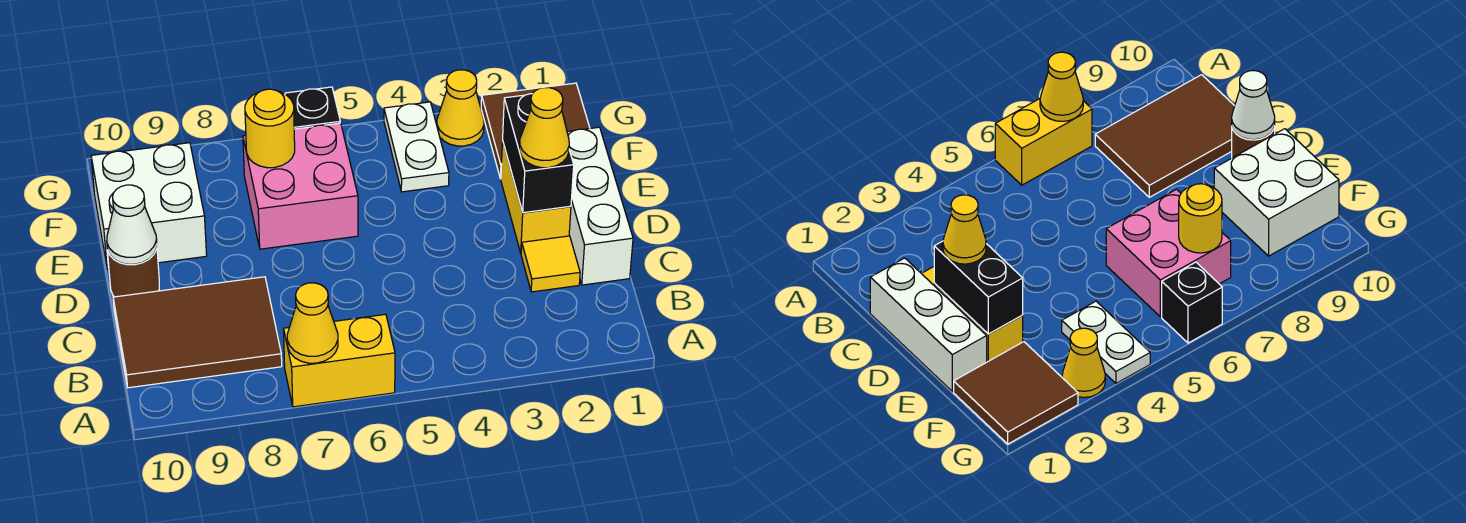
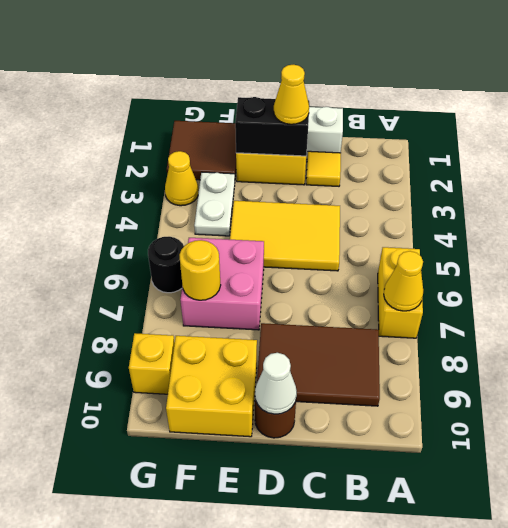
brown tile B8:C10 level 1 -> brown tile B8:D9 level 1
none -> yellow tile C4:E5 level 1
white brick E9:F10 level 1 -> yellow brick E9:F10 level 1
white plate F4:G4 level 1 -> white plate F3:F4 level 1
black brick G6 level 1 -> black round brick G6 level 1
none -> yellow brick G9 level 1

